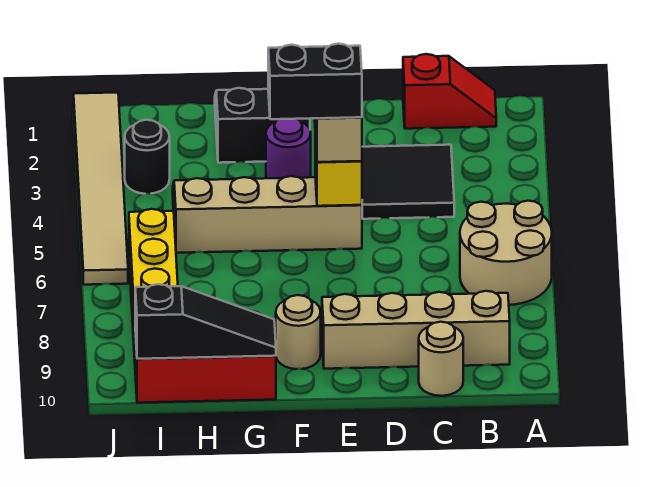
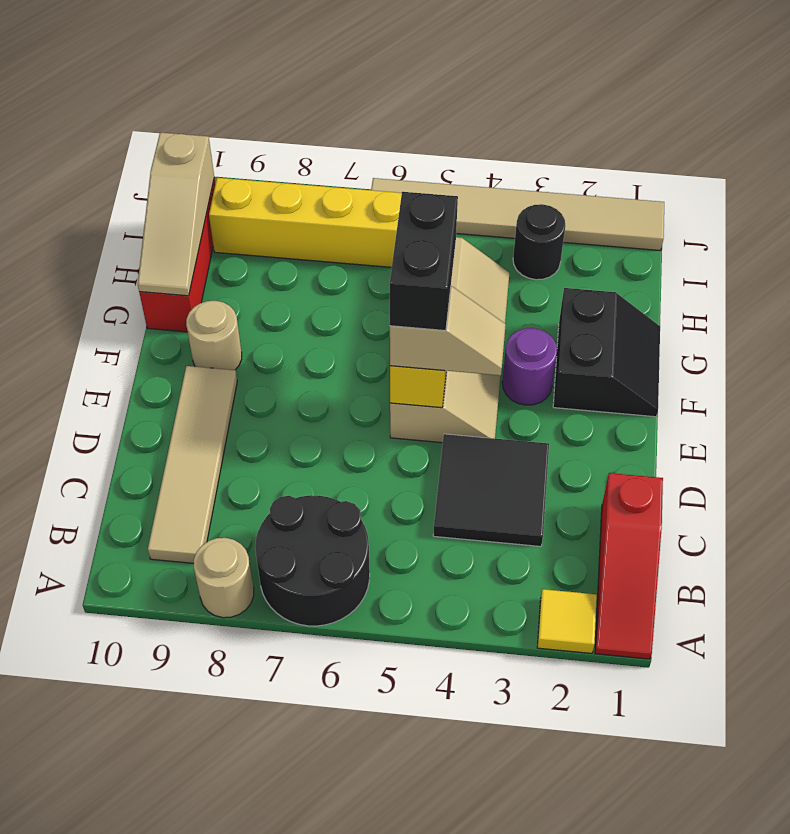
none -> yellow tile A2 level 1
tan round brick A6:B7 level 1 -> black round brick A6:B7 level 1
red slope B1:C1 level 1 top C -> red slope A1:C1 level 1 top C
tan brick B9:E9 level 1 -> tan tile B9:E9 level 1
tan round brick C10 level 1 -> tan round brick A8 level 1
black slope G10:I10 level 2 top I -> tan slope G10:I10 level 2 top I

